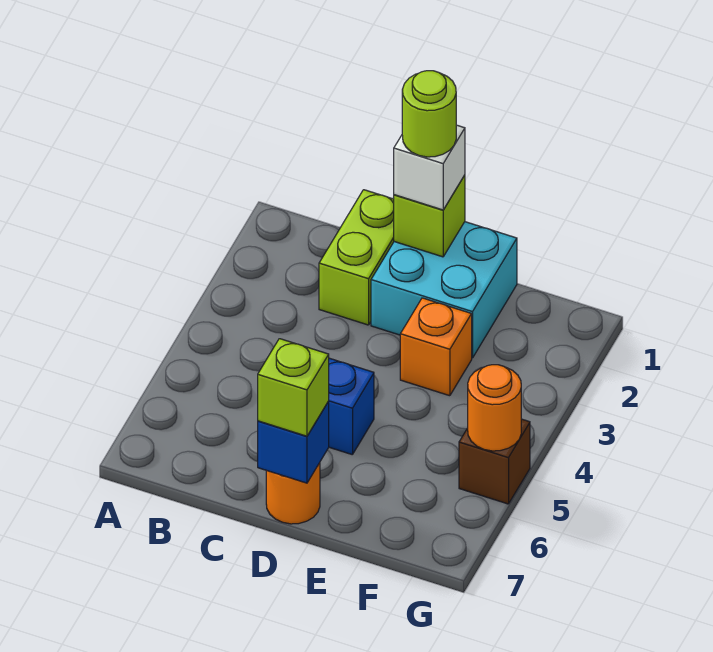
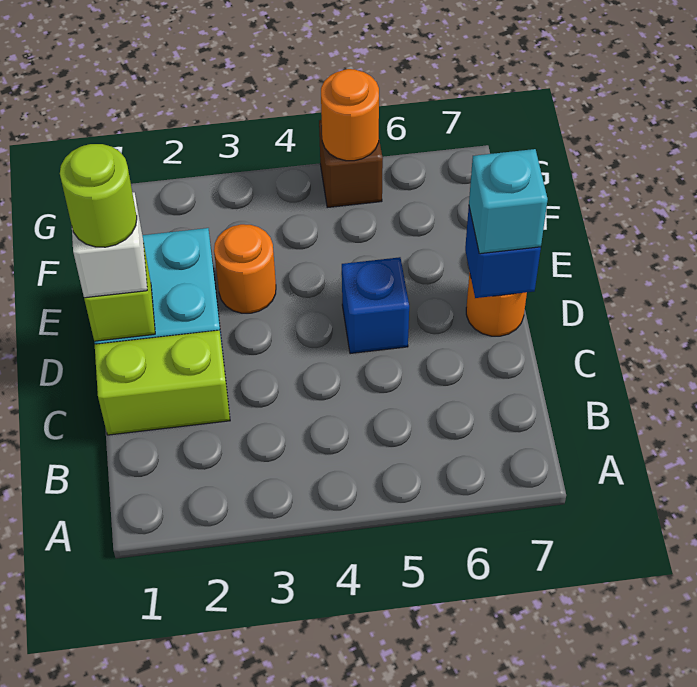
lime brick D7 level 3 -> cyan brick D7 level 3
orange brick E3 level 1 -> orange round brick E3 level 1

